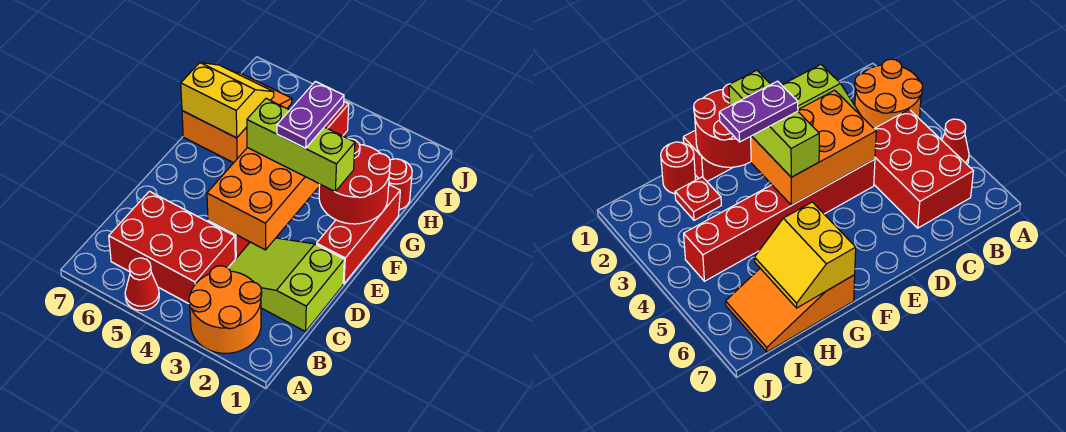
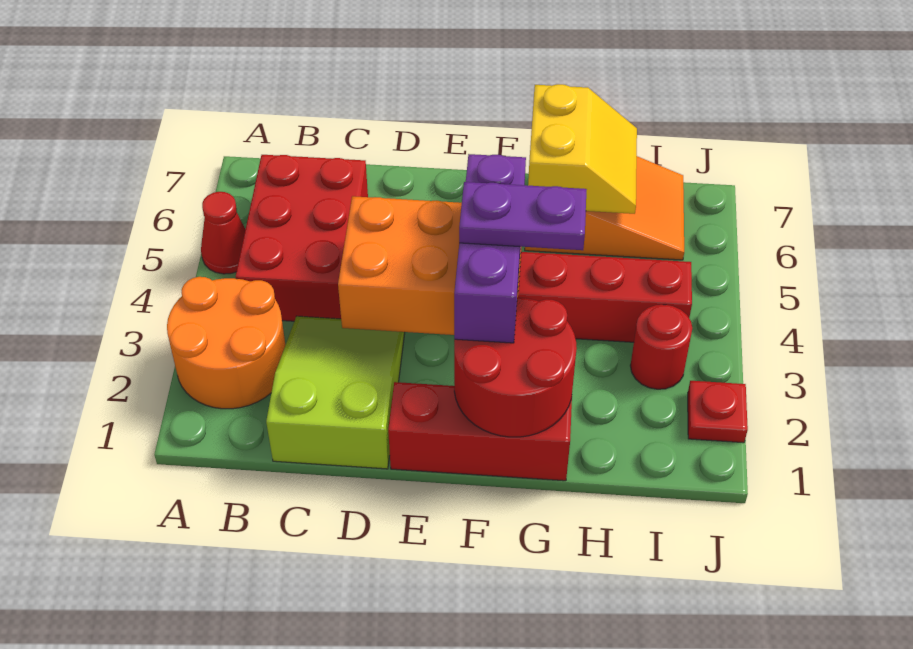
lime brick F2:F4 level 3 -> purple brick F2:F4 level 3
red round brick H1 level 1 -> red round brick I3 level 1
red plate H2 level 1 -> red plate J2 level 1

